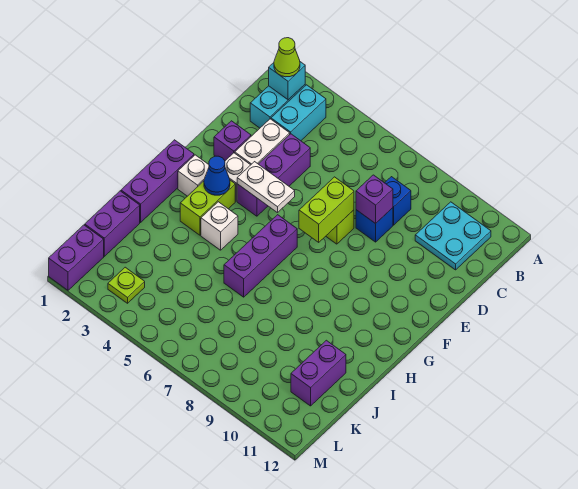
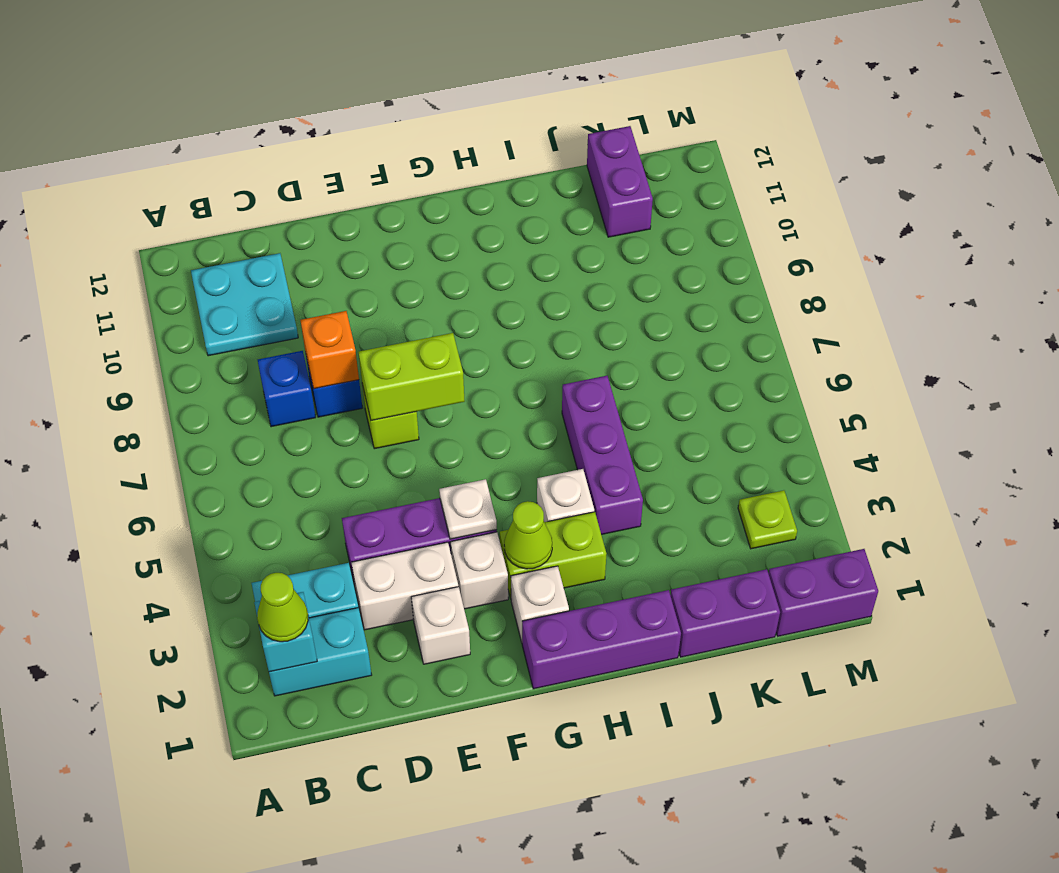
purple brick D8 level 2 -> orange brick D8 level 2
purple brick E2 level 1 -> white brick E2 level 1
white plate F4:F5 level 2 -> white plate F4 level 2
blue cone G3 level 2 -> lime cone G3 level 2
purple brick G6:I6 level 1 -> purple brick I4:I6 level 1
purple brick J11:K11 level 1 -> purple brick K11:K12 level 1

